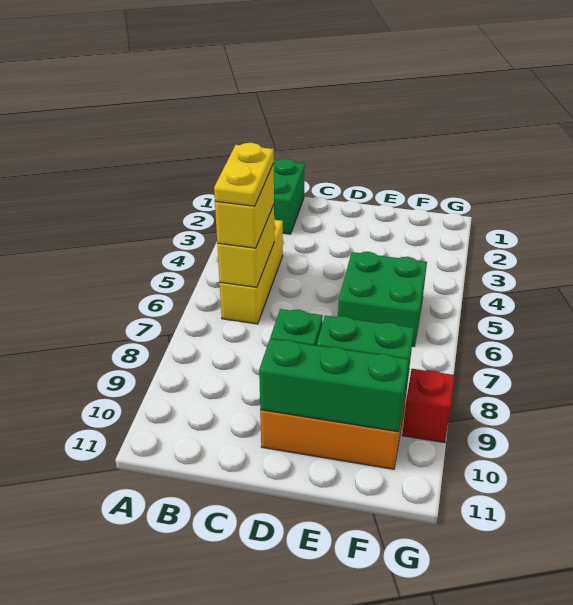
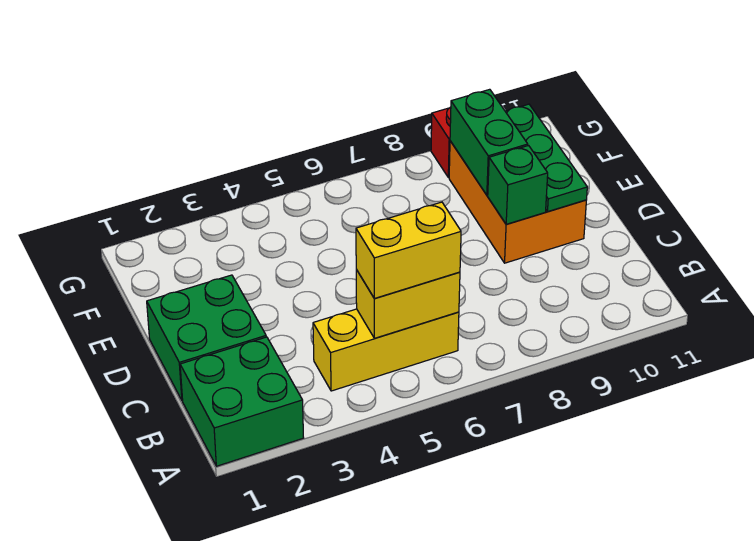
yellow plate B5:B6 level 4 -> none
green brick D10:F10 level 2 -> green plate D10:F10 level 2
green brick E5:F6 level 1 -> green brick C1:D2 level 1

